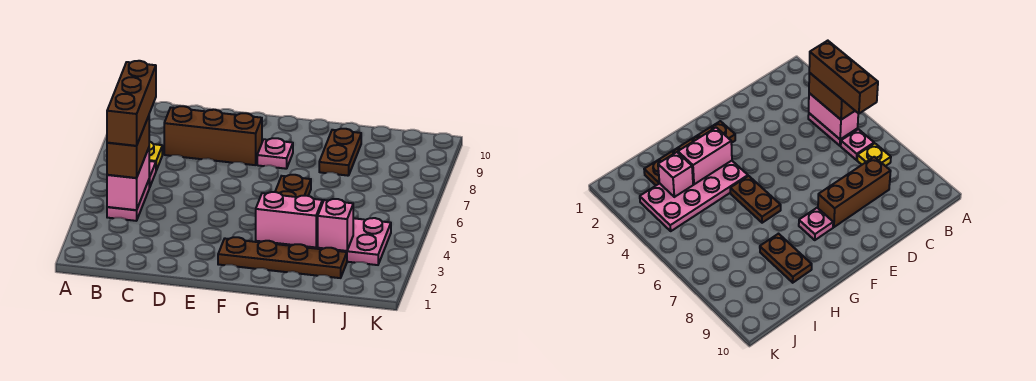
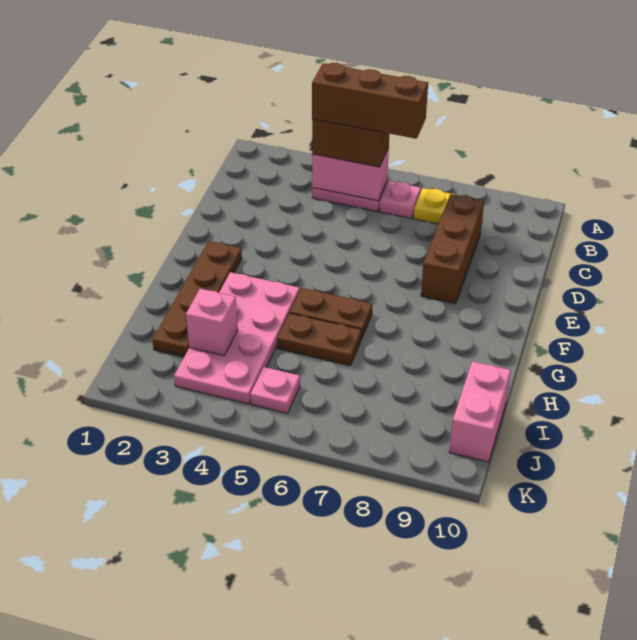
pink plate F8 level 1 -> pink plate J5 level 1
pink brick G3:H3 level 2 -> pink brick I10:J10 level 1
brown plate H8:H9 level 1 -> brown plate H5:H6 level 1

